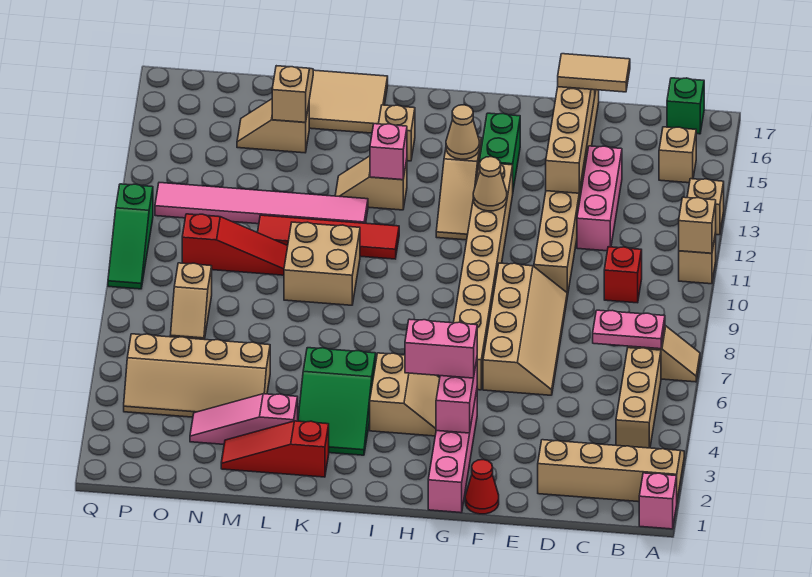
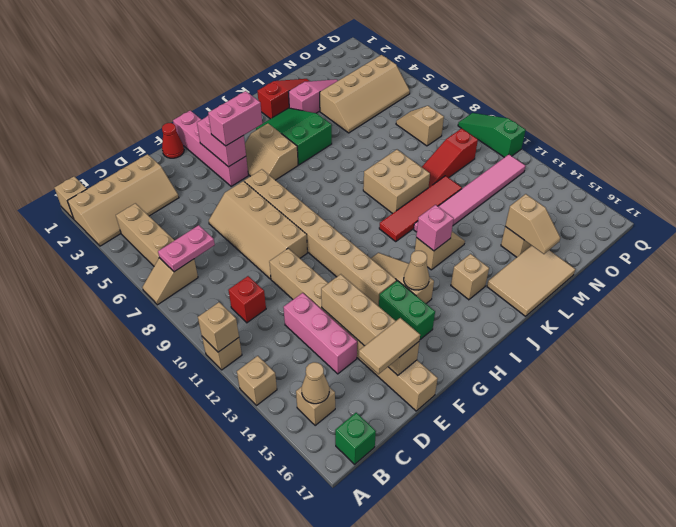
pink brick A1 level 1 -> tan brick A1 level 1
tan cone G12 level 2 -> tan cone B15 level 2
tan slope M4:P5 level 1 top 5 -> tan slope M4:P5 level 1 top 4

